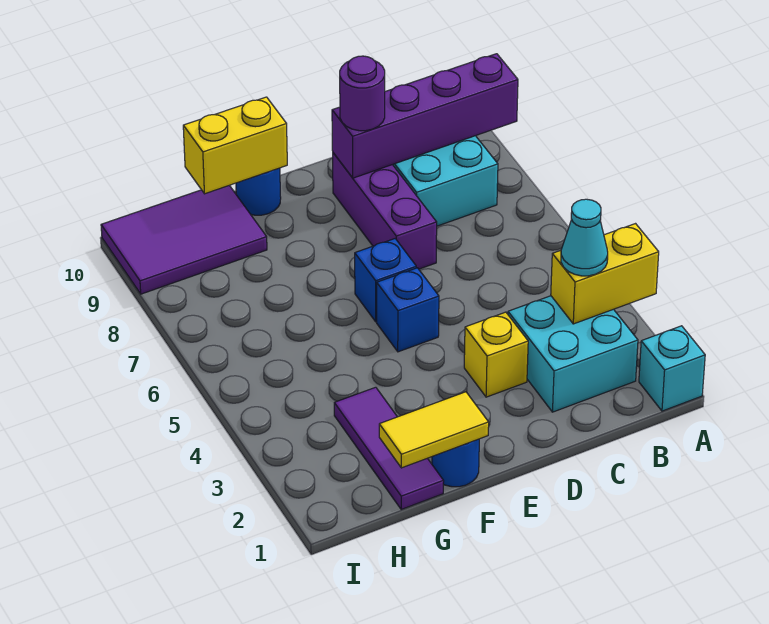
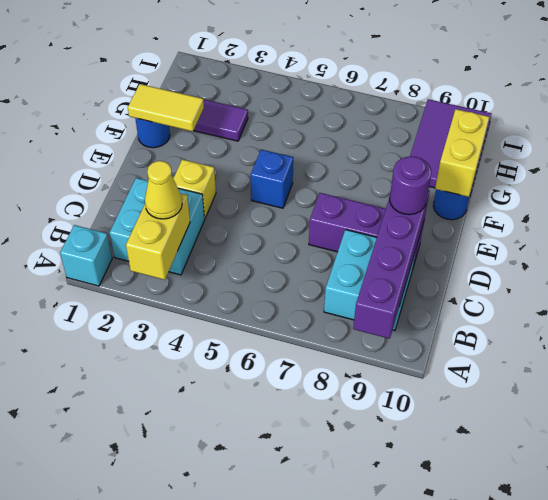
cyan cone B3 level 3 -> yellow cone B3 level 3
blue brick E6 level 1 -> none
yellow tile F1:G1 level 2 -> yellow tile F1:F2 level 2

